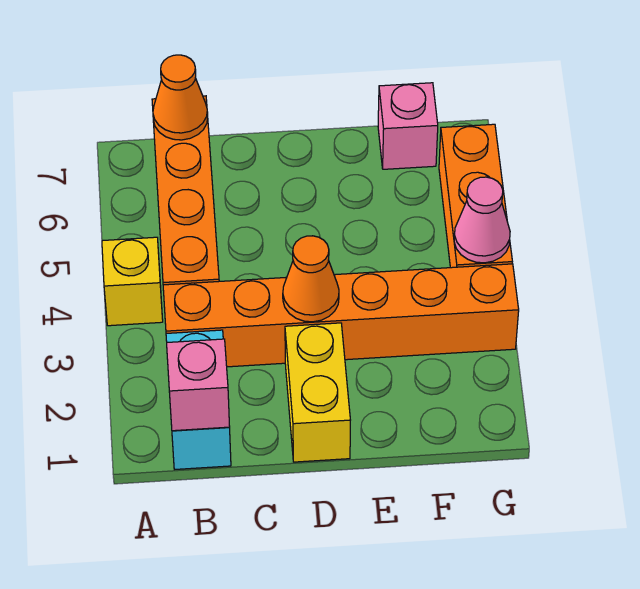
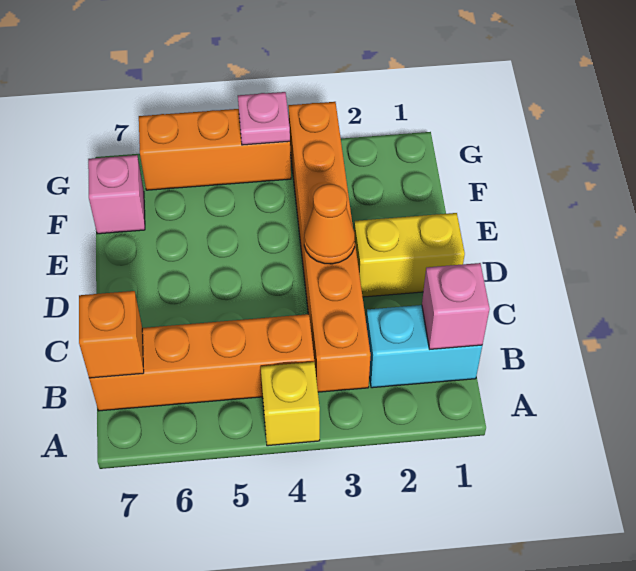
orange cone B7 level 2 -> orange brick B7 level 2
pink cone G4 level 2 -> pink plate G4 level 2

